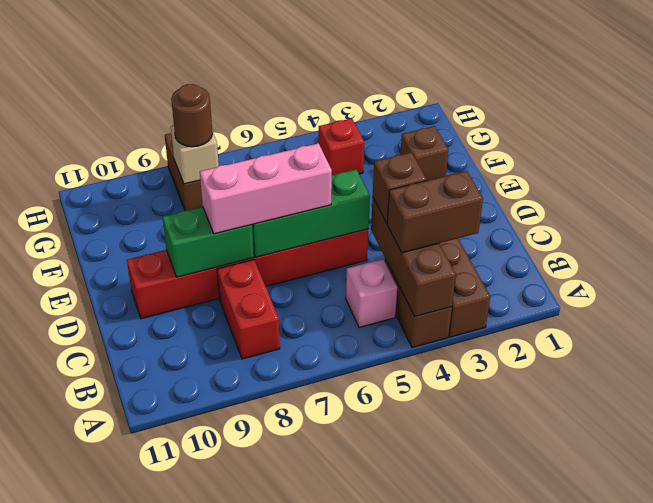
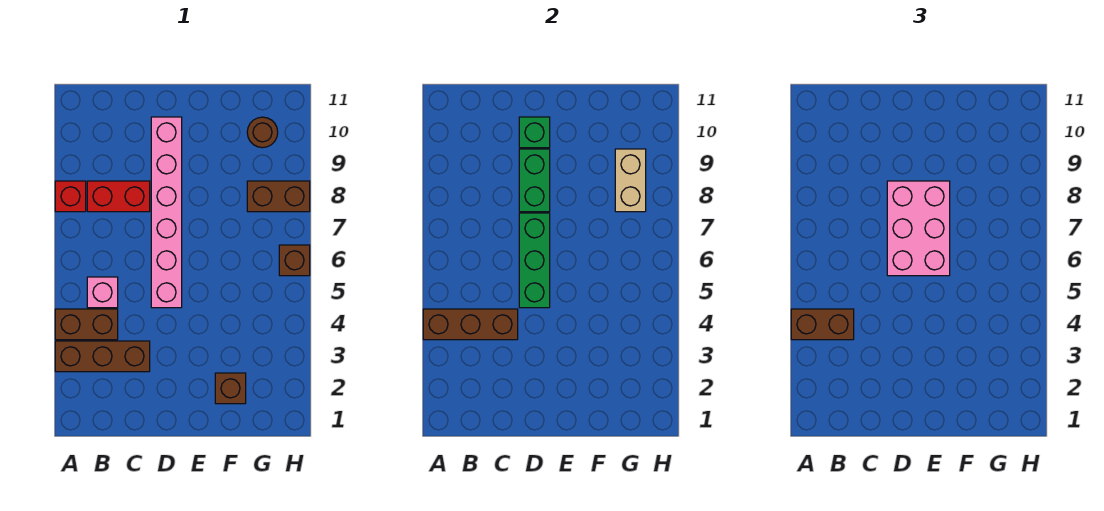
brown brick B3:B4 level 3 -> brown brick A4:B4 level 3
brown brick C4 level 3 -> brown brick H6 level 1
red brick D5:D10 level 1 -> pink brick D5:D10 level 1
pink brick D6:D8 level 3 -> pink brick D6:E8 level 3
none -> green brick D10 level 2
red brick G4 level 1 -> red brick A8 level 1
tan brick G8 level 2 -> tan brick G8:G9 level 2
brown round brick G8 level 3 -> brown round brick G10 level 1

